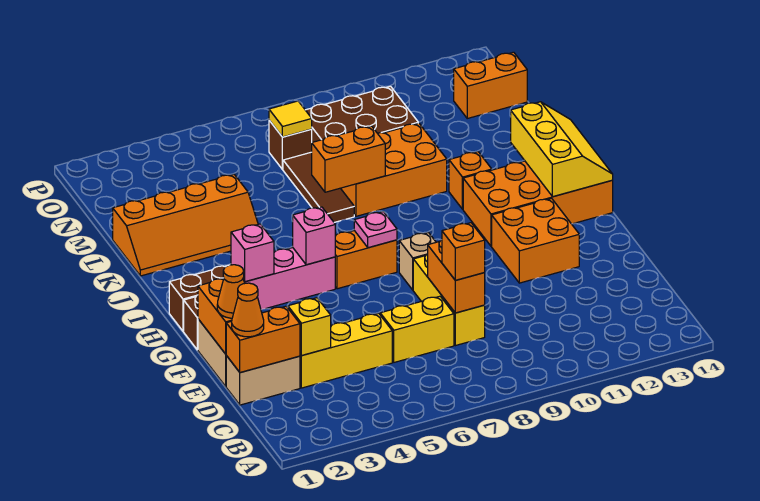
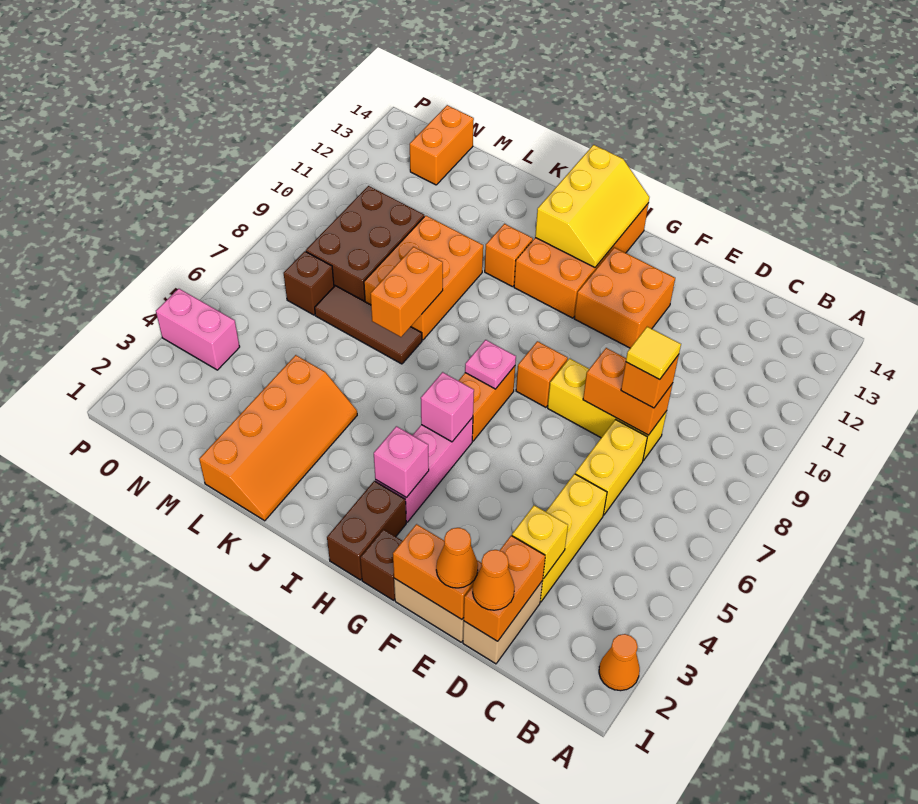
none -> orange cone A2 level 1
tan brick G8 level 1 -> orange brick G8 level 1
yellow slope H13:J14 level 2 top 13 -> yellow slope H12:I14 level 2 top I
yellow tile N7 level 2 -> yellow tile D8 level 4
none -> pink brick O4:P4 level 1

